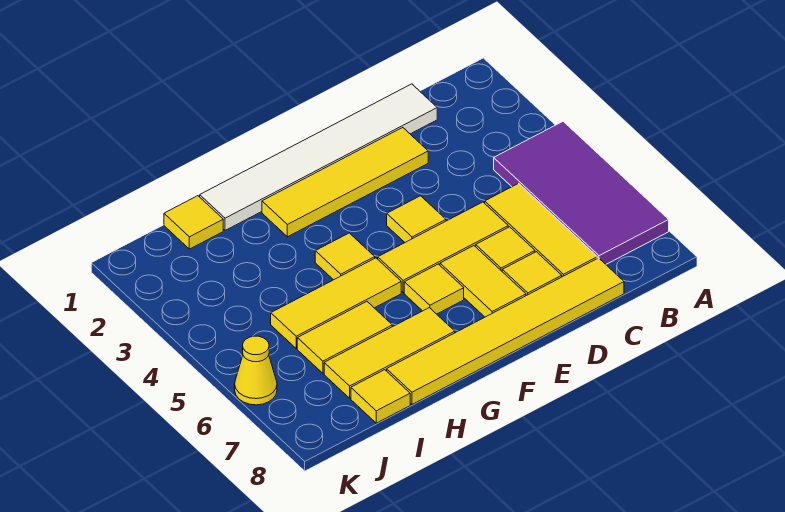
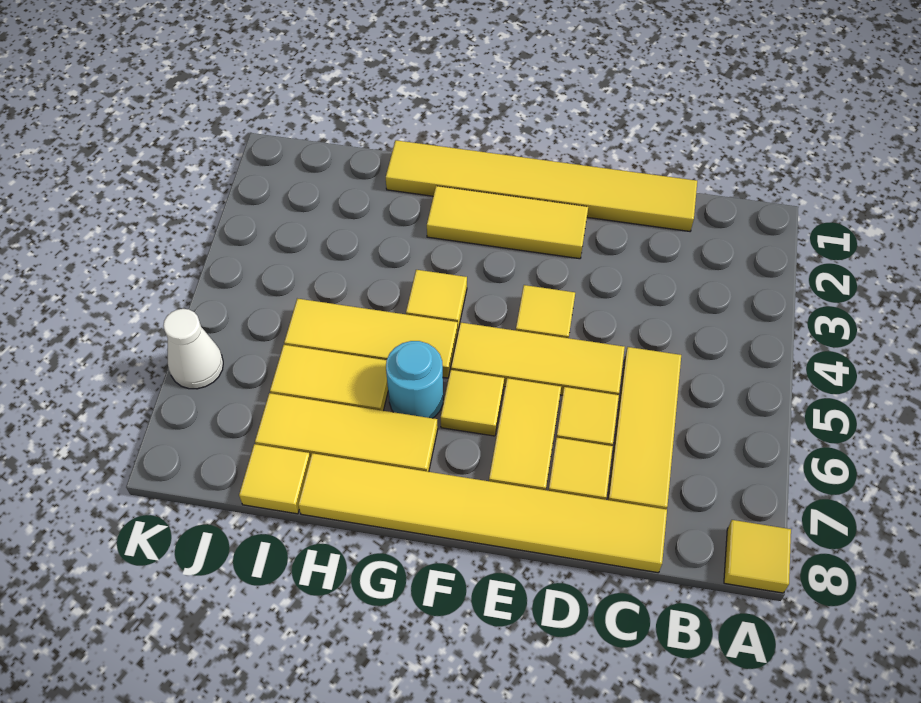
purple tile A4:B7 level 1 -> none
white tile C1:H1 level 1 -> yellow tile C1:H1 level 1
yellow tile D2:G2 level 1 -> yellow tile E2:G2 level 1
none -> cyan round brick G6 level 1
yellow tile I1 level 1 -> yellow tile A8 level 1
yellow cone K6 level 1 -> white cone K6 level 1

